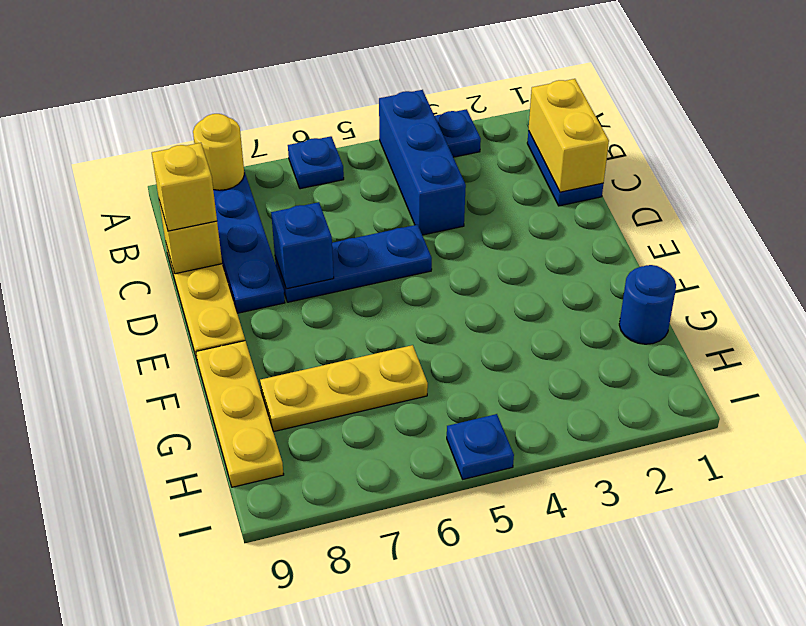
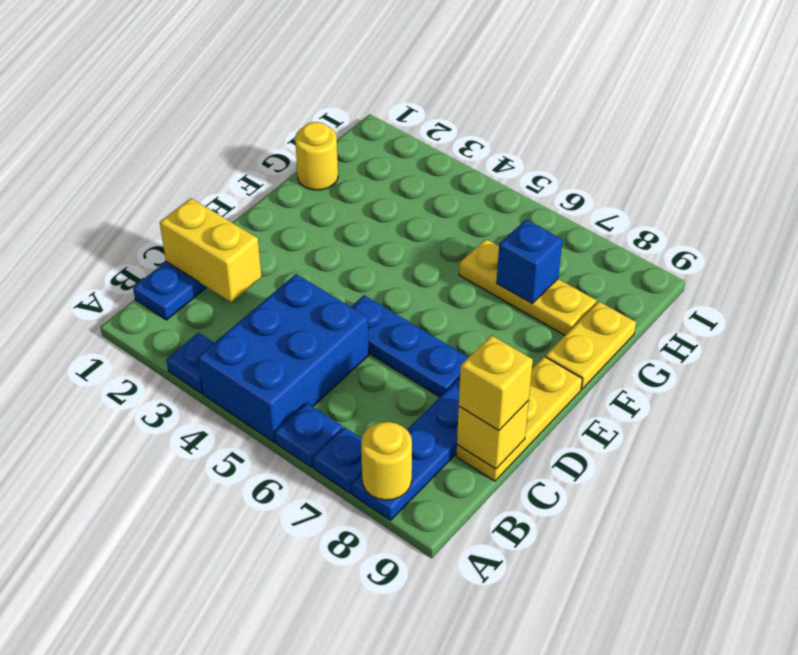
blue brick A4:C4 level 1 -> blue brick A4:C5 level 1
yellow brick B1:C1 level 2 -> yellow brick C1:C2 level 2
blue brick D7 level 2 -> blue brick G7 level 2
yellow plate F9:H9 level 1 -> yellow plate F9:G9 level 1
blue round brick G1 level 1 -> yellow round brick G1 level 1
blue plate I5 level 1 -> blue plate A7 level 1

